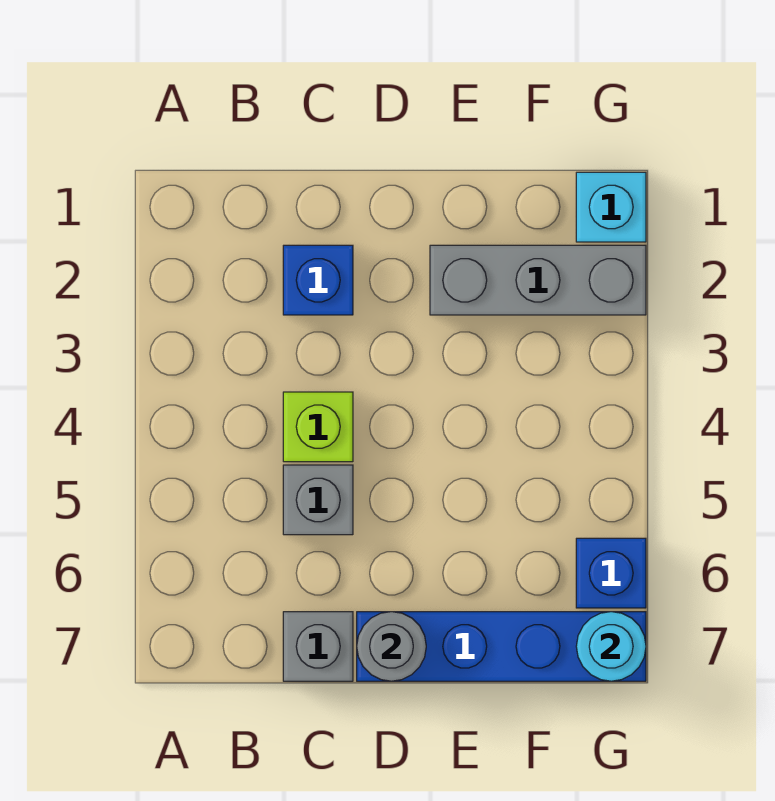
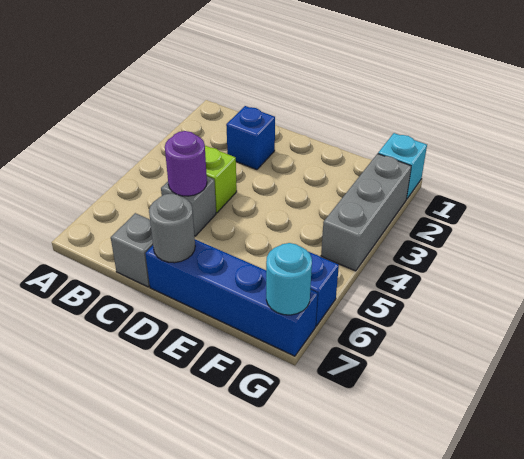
none -> purple round brick C5 level 2
grey brick E2:G2 level 1 -> grey brick G2:G4 level 1

